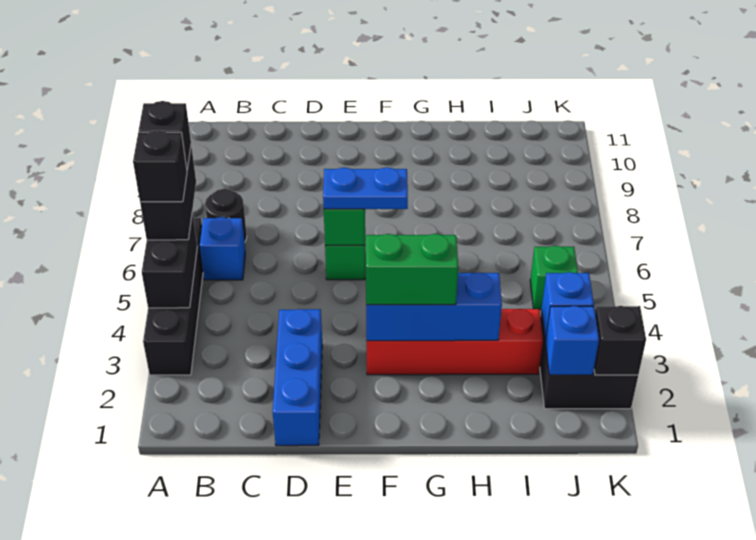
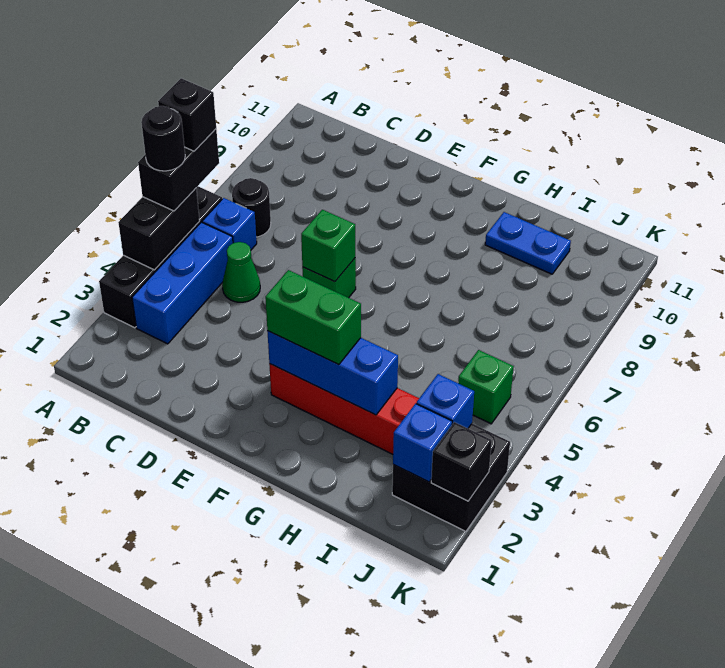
black brick A5 level 4 -> black round brick A5 level 4
none -> green cone C5 level 1
blue brick D1:D3 level 1 -> blue brick B3:B5 level 1
blue plate E6:F6 level 3 -> blue plate H10:I10 level 1

